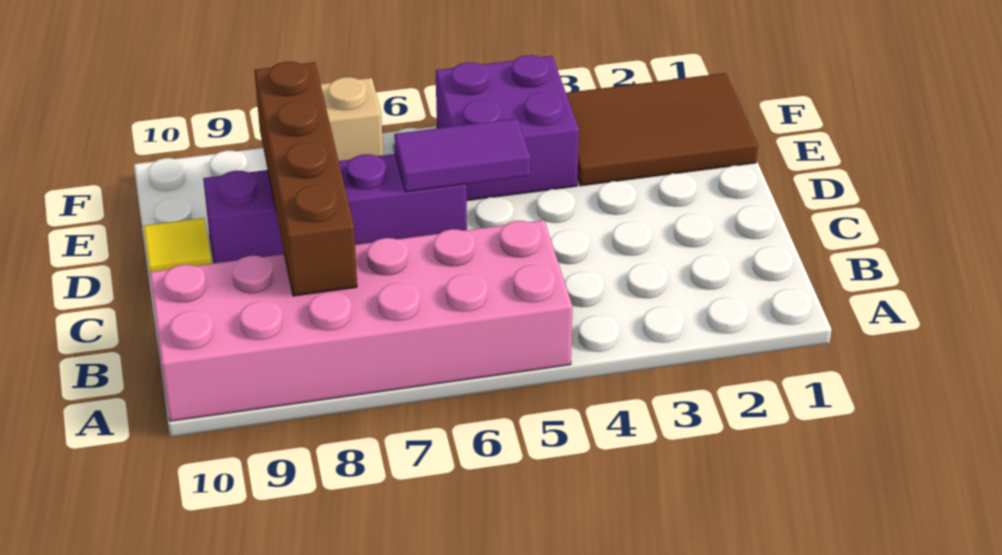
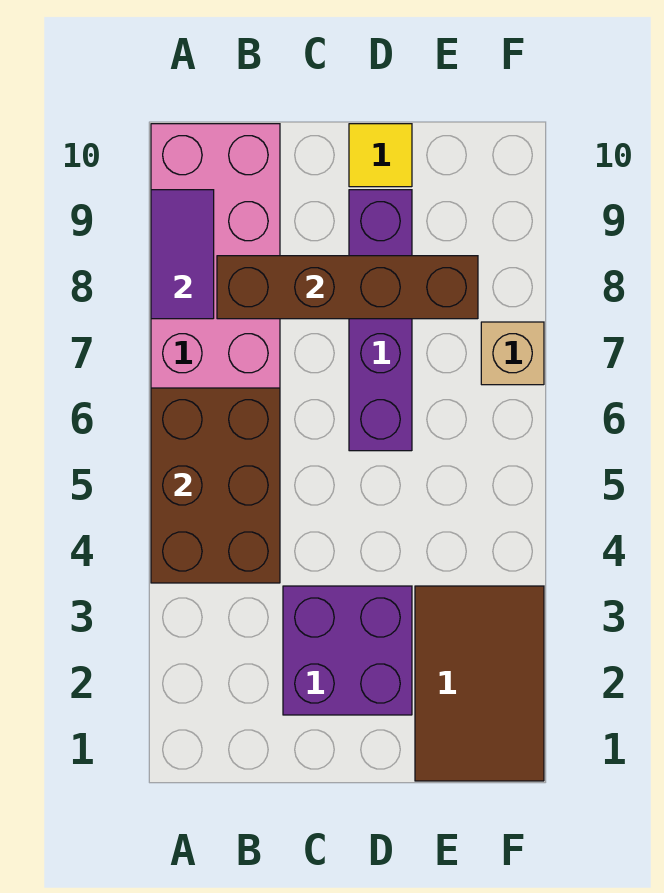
none -> brown brick A4:B6 level 2
purple tile D5:D6 level 2 -> purple tile A8:A9 level 2
purple brick E4:F5 level 1 -> purple brick C2:D3 level 1

